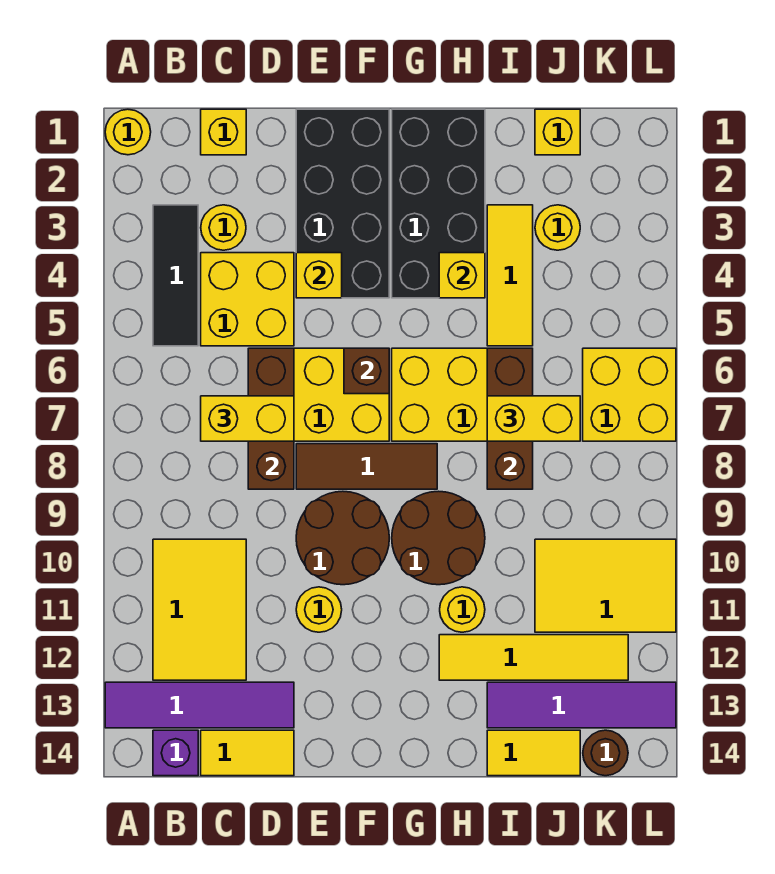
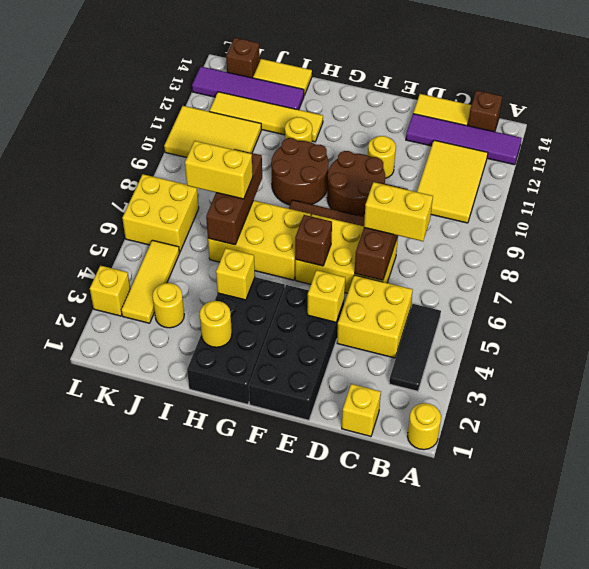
purple brick B14 level 1 -> brown brick B14 level 1
yellow round brick C3 level 1 -> yellow round brick H2 level 2
yellow tile I3:I5 level 1 -> yellow tile K3:K5 level 1
yellow brick J1 level 1 -> yellow brick L3 level 1
brown round brick K14 level 1 -> brown brick K14 level 1

